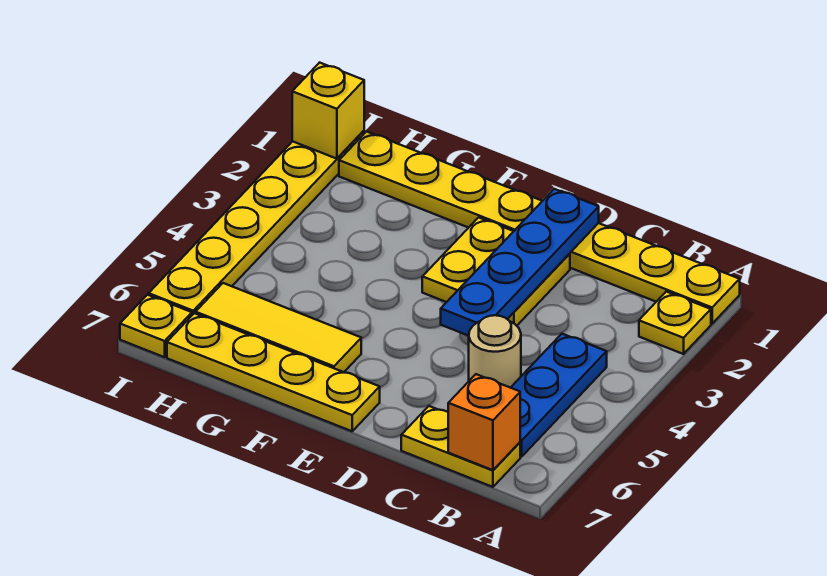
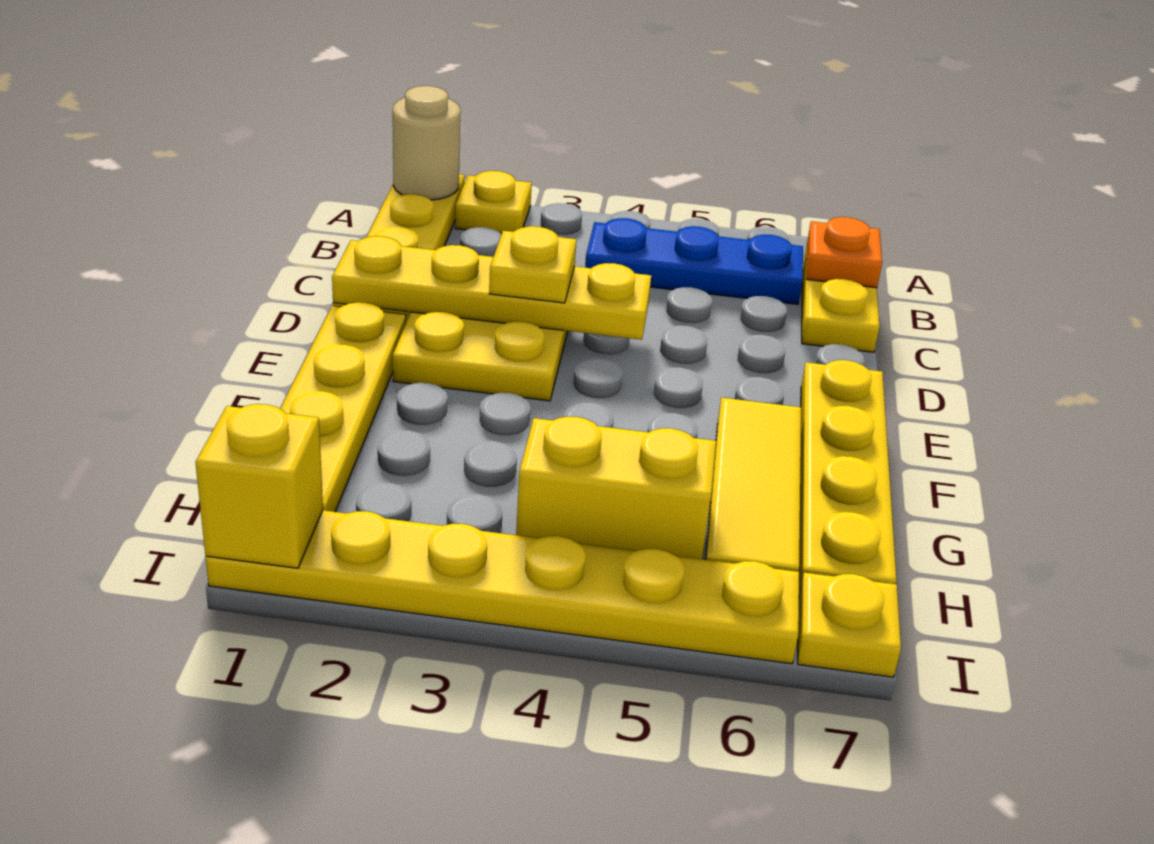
orange brick B7 level 2 -> orange plate B7 level 2
tan round brick C5 level 1 -> tan round brick A1 level 2
blue plate D1:D4 level 2 -> yellow plate D1:D4 level 2
none -> yellow plate D3 level 3
none -> yellow brick H4:H5 level 1

